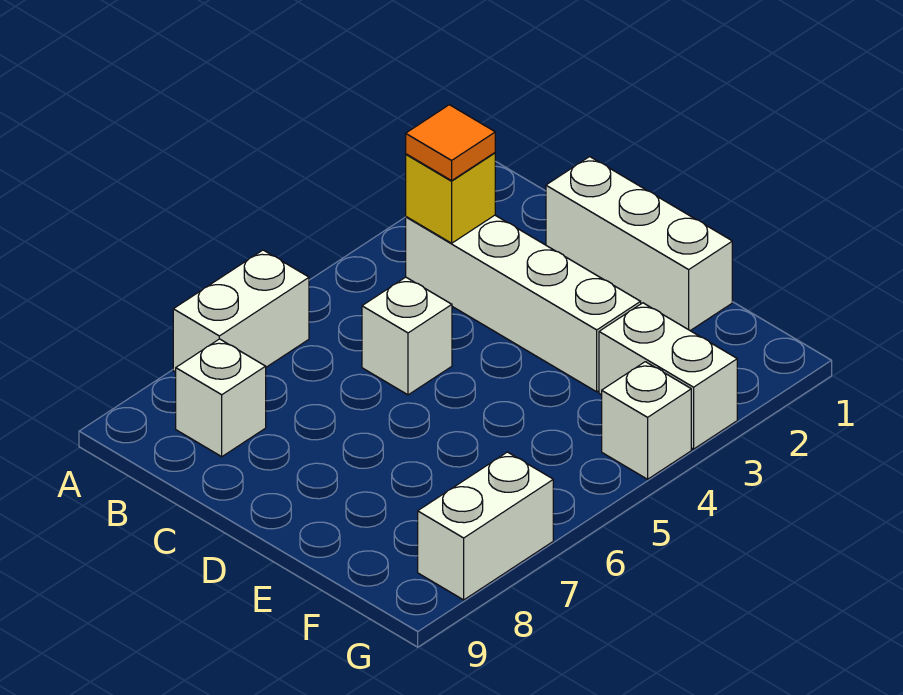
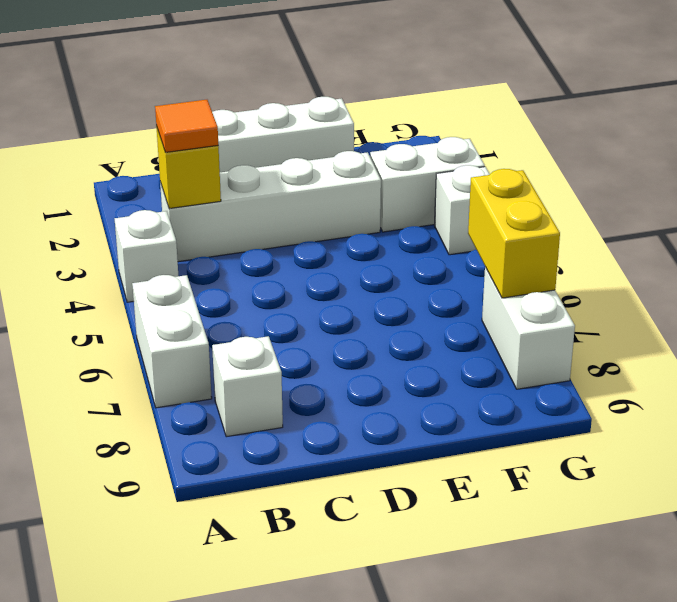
white brick C5 level 1 -> white brick A4 level 1
none -> yellow brick G6:G7 level 2

